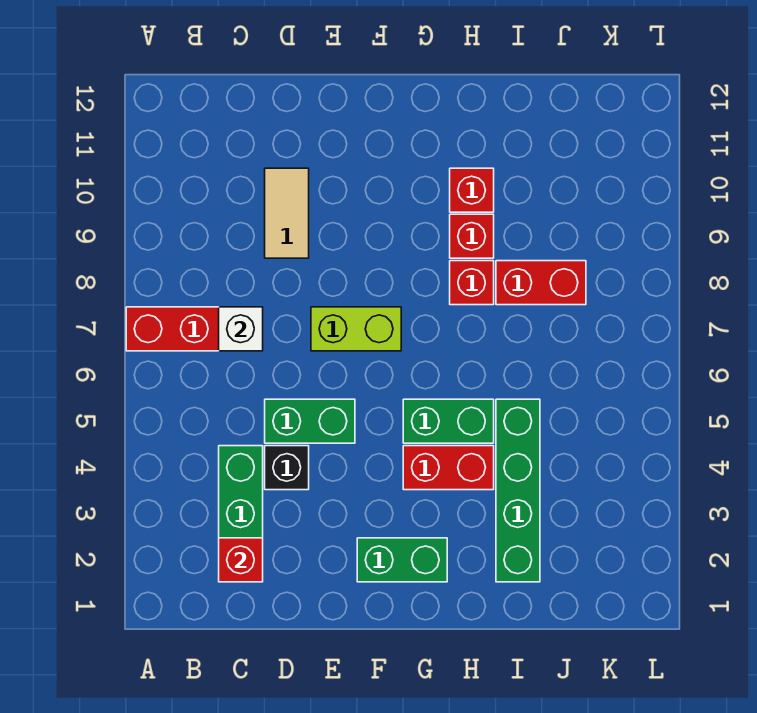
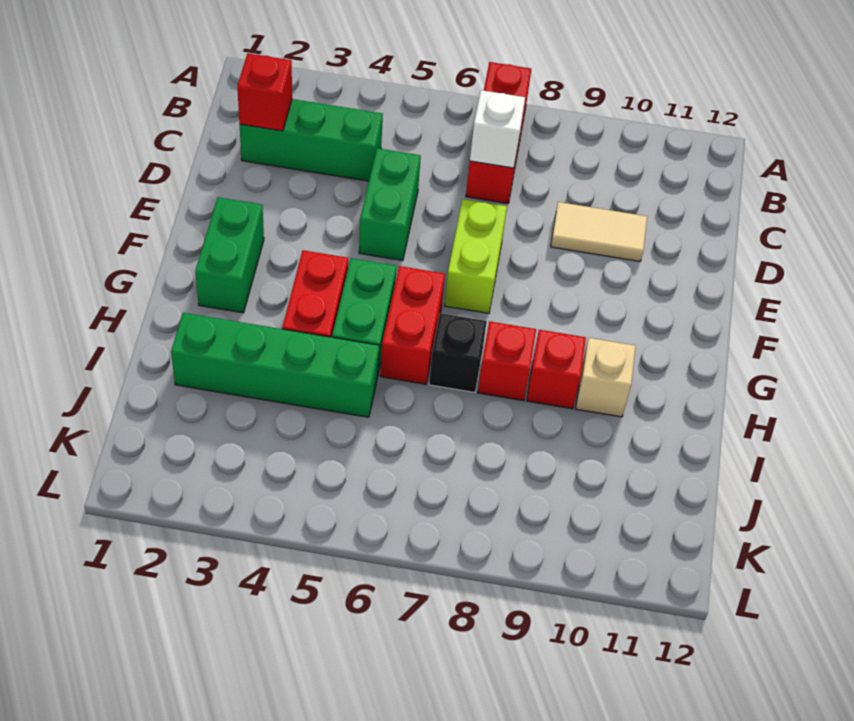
black brick D4 level 1 -> black brick H7 level 1
red brick H10 level 1 -> tan brick H10 level 1
red brick I8:J8 level 1 -> red brick G6:H6 level 1

